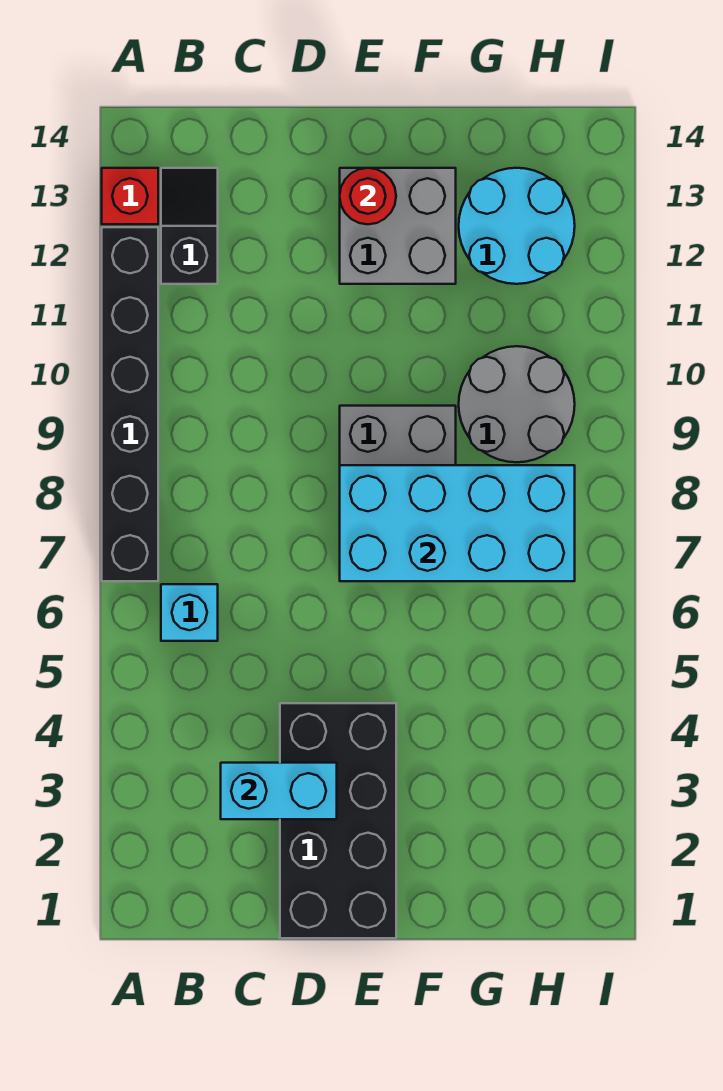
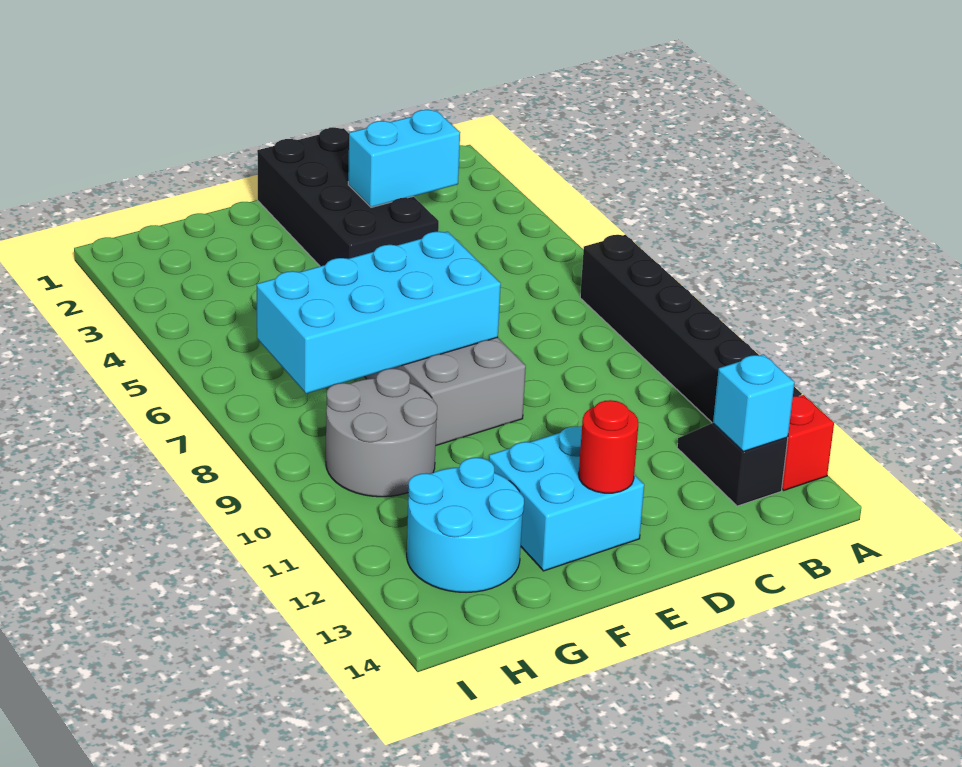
cyan brick B6 level 1 -> cyan brick B13 level 2
black slope B12:B13 level 1 top 12 -> black slope B12:B13 level 1 top 13
grey brick E12:F13 level 1 -> cyan brick E12:F13 level 1

